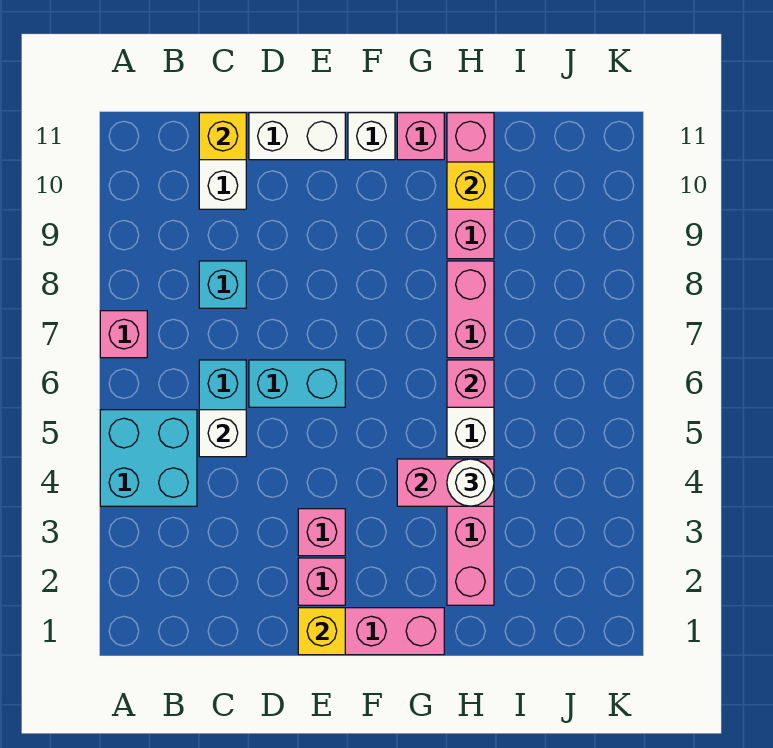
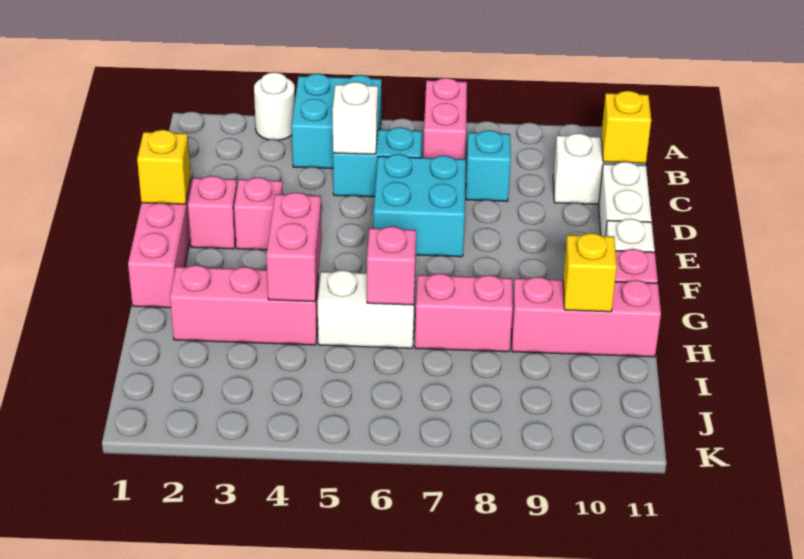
pink brick A7 level 1 -> pink brick A7:B7 level 1
cyan brick D6:E6 level 1 -> cyan brick D6:E7 level 1
white round brick H4 level 3 -> white round brick A3 level 1

